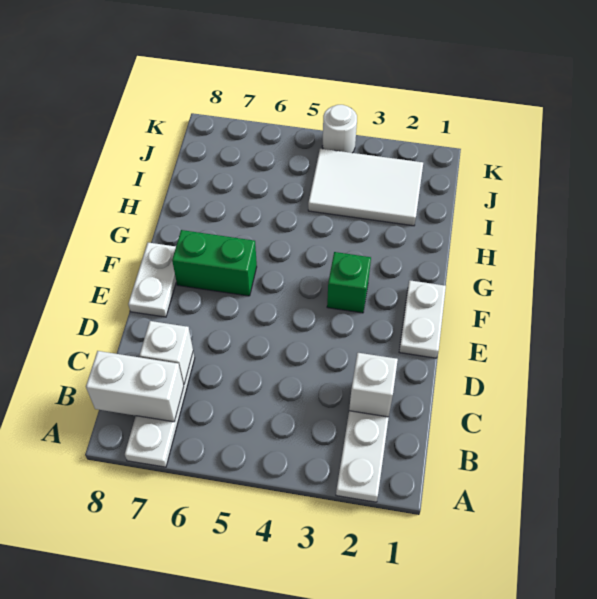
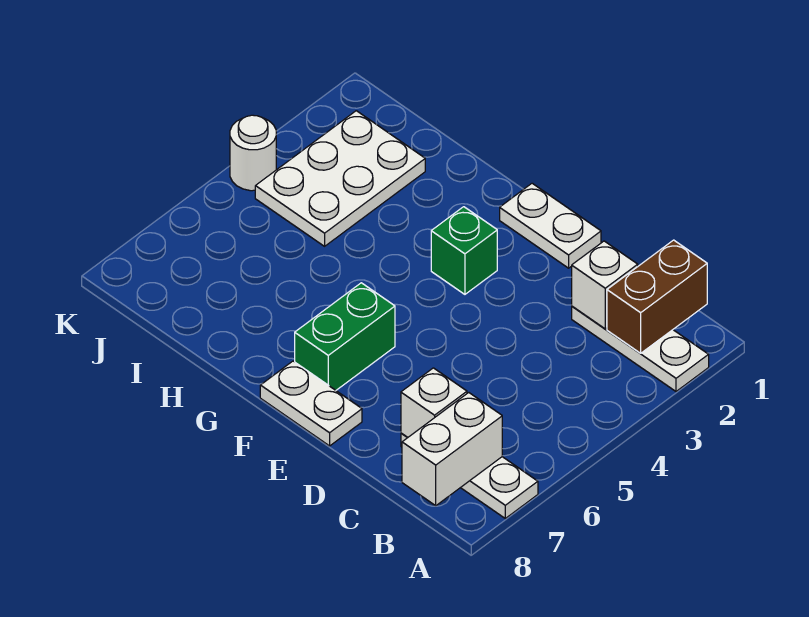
none -> brown brick B1:B2 level 2
white tile I2:J4 level 1 -> white plate I2:J4 level 1

